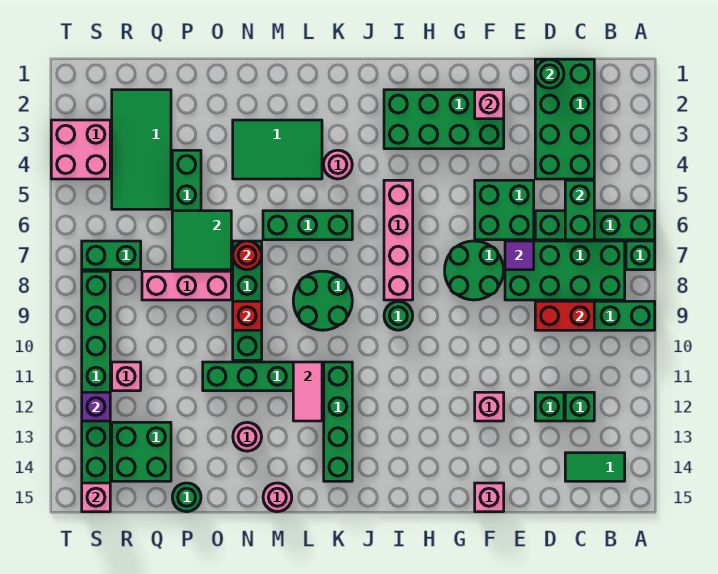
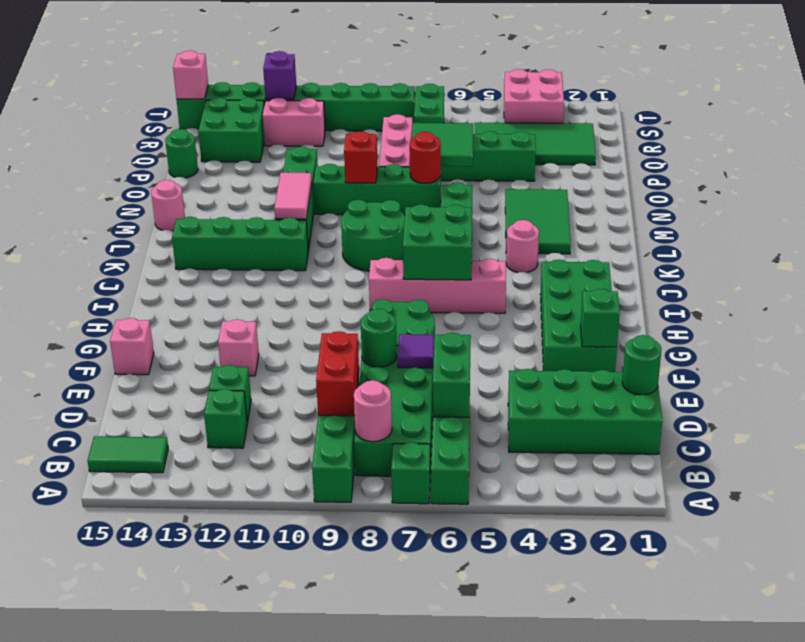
green tile B14:C14 level 1 -> green tile B14:B15 level 1
green brick C5:C6 level 2 -> green brick C6:D6 level 2
green brick E5:F6 level 1 -> green brick I6:J7 level 2
pink brick F2 level 2 -> green brick F2 level 2
green round brick I9 level 1 -> green round brick E8 level 2
pink tile L11:L12 level 2 -> pink tile L11:M11 level 2
pink round brick N13 level 1 -> pink round brick B8 level 2
pink brick R11 level 1 -> pink brick R11:R12 level 1

